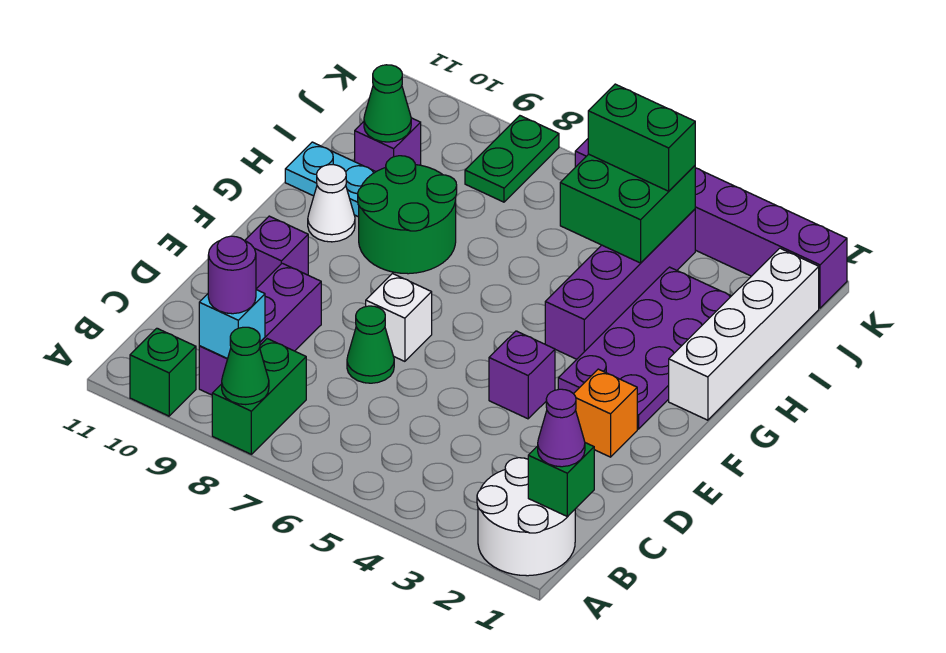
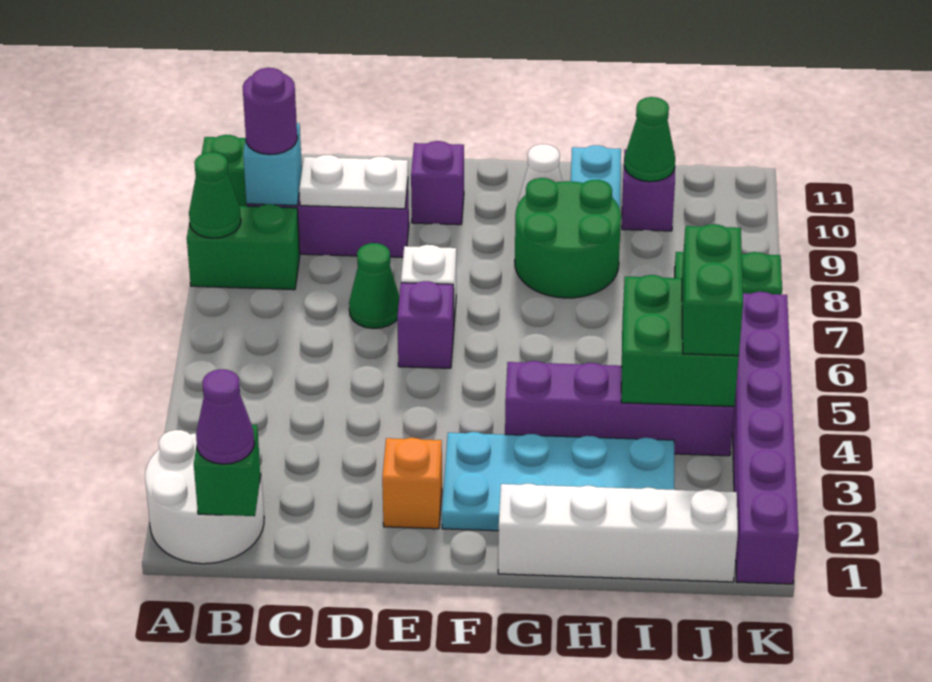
none -> white plate C9:D9 level 2
purple brick E4 level 1 -> purple brick E6 level 1
purple plate F2:I3 level 1 -> cyan plate F2:I3 level 1

